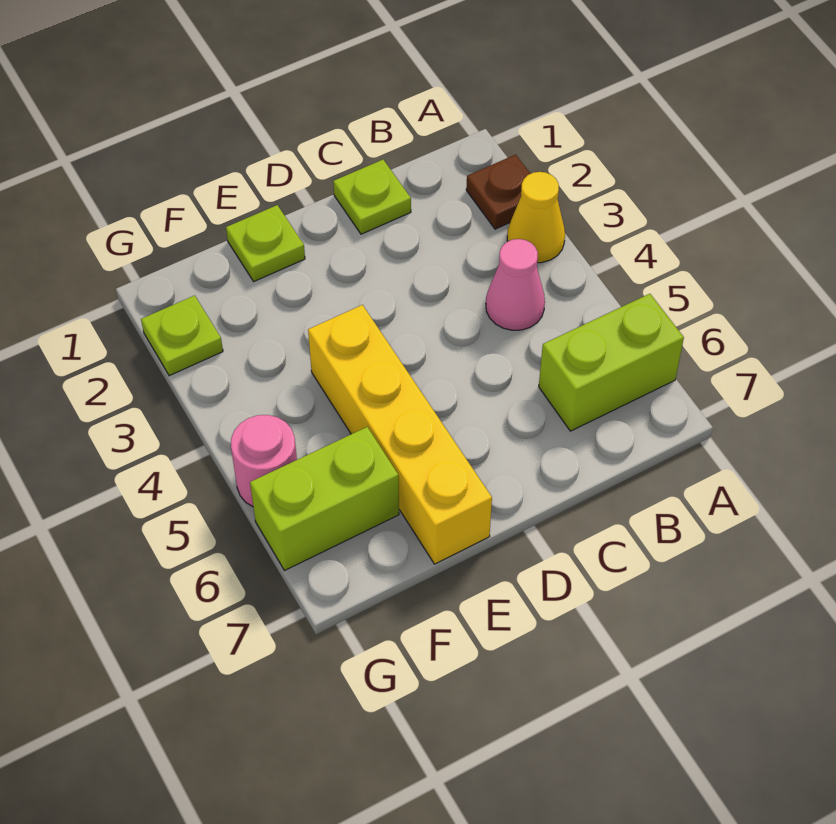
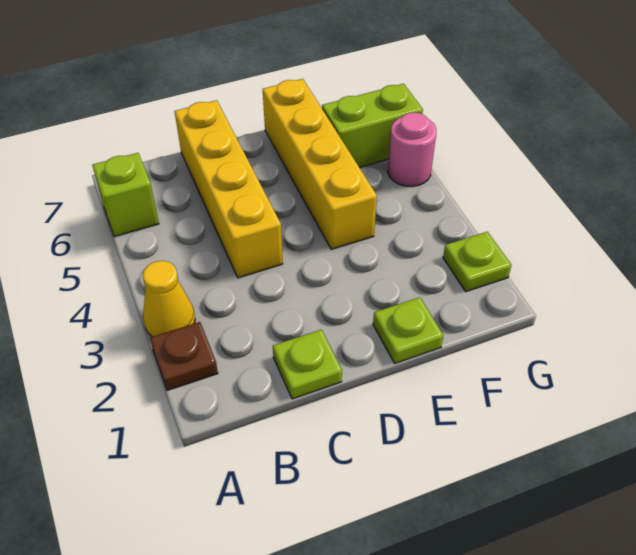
lime brick A6:B6 level 1 -> lime brick A6 level 1
pink cone B4 level 1 -> none
none -> yellow brick C4:C7 level 1

